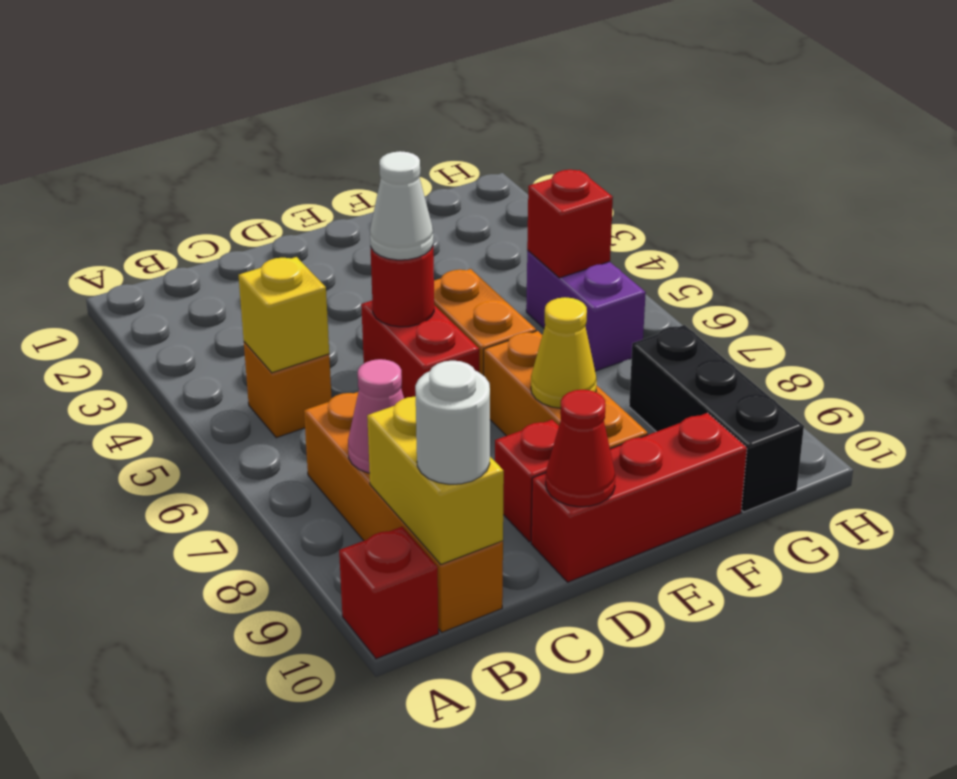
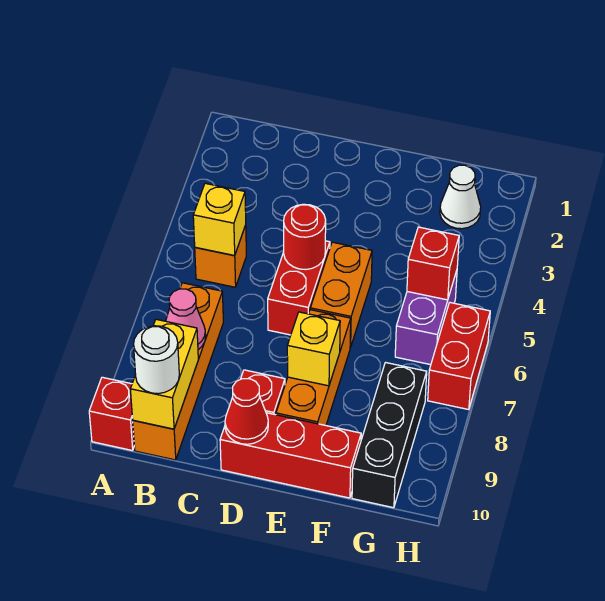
white cone D5 level 3 -> white cone G2 level 1
yellow cone E8 level 2 -> yellow brick E8 level 2
none -> red brick H6:H7 level 1

